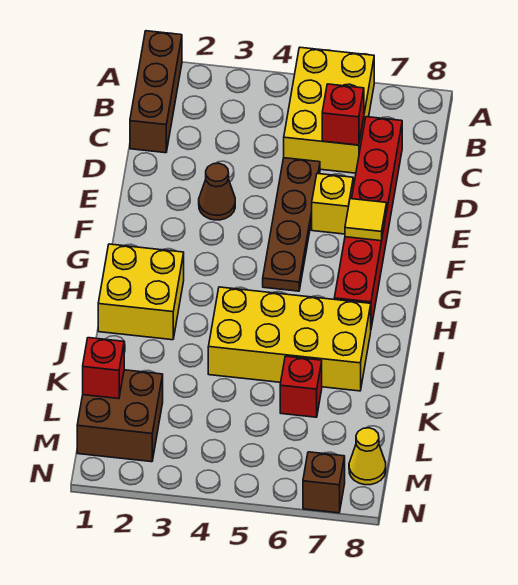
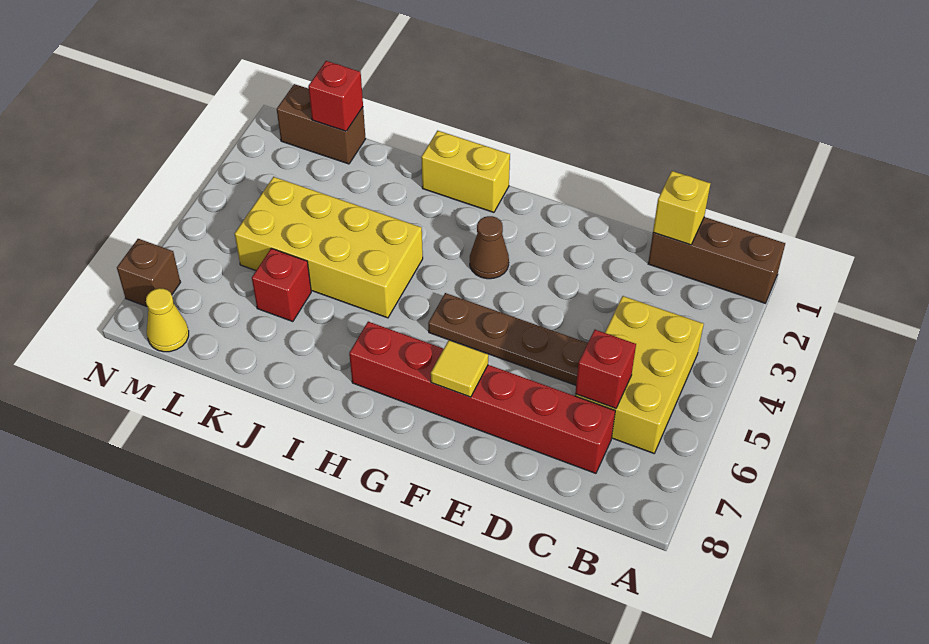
yellow brick A5:C6 level 1 -> yellow brick B4:C6 level 1
brown cone E3 level 1 -> brown cone G3 level 1
yellow brick E6 level 1 -> yellow brick C1 level 2
yellow brick H1:I2 level 1 -> yellow brick H1:I1 level 1
yellow brick I4:J7 level 1 -> yellow brick I4:L5 level 1
brown brick L1:M2 level 1 -> brown brick L1:M1 level 1

